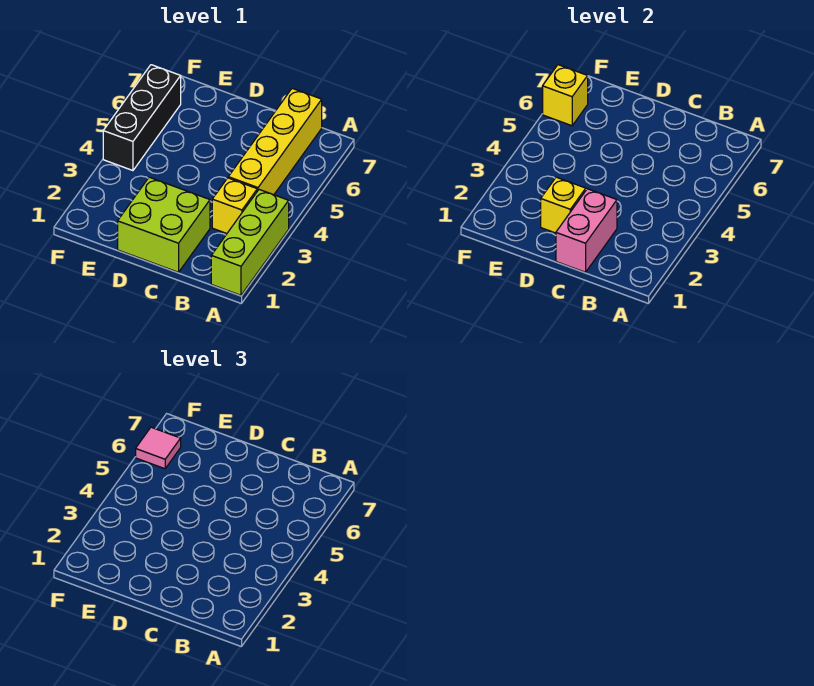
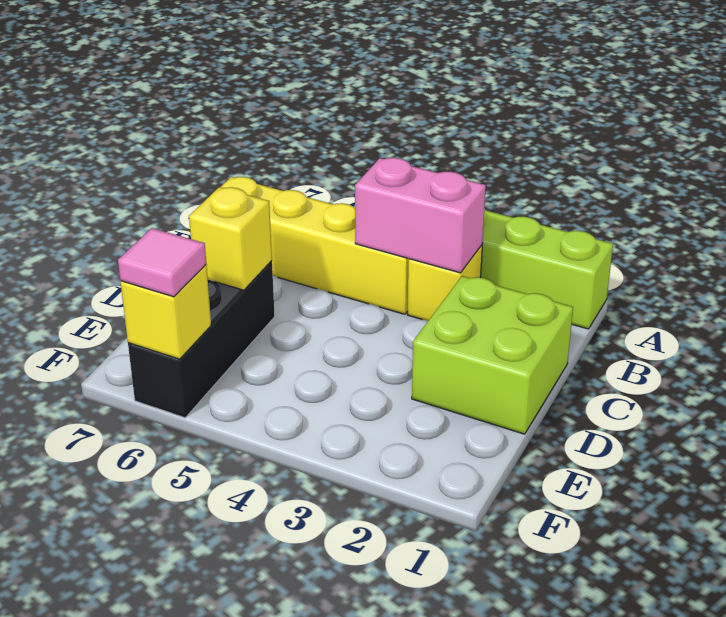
pink brick C1:C2 level 2 -> pink brick B3:B4 level 2
yellow brick D2 level 2 -> yellow brick D6 level 2
black brick F4:F6 level 1 -> black brick D6:F6 level 1

